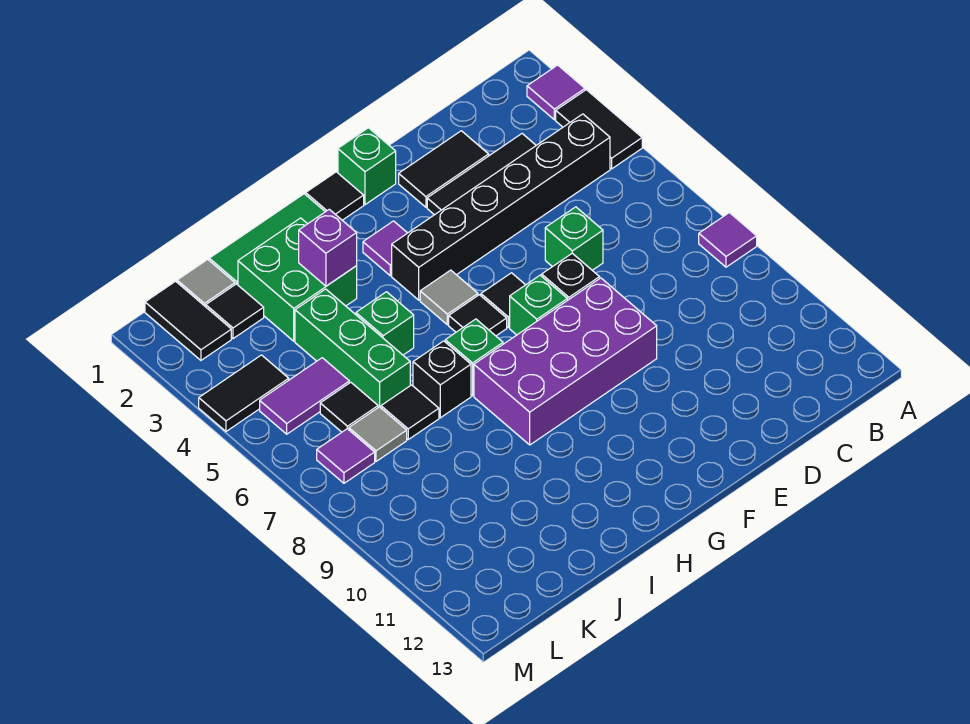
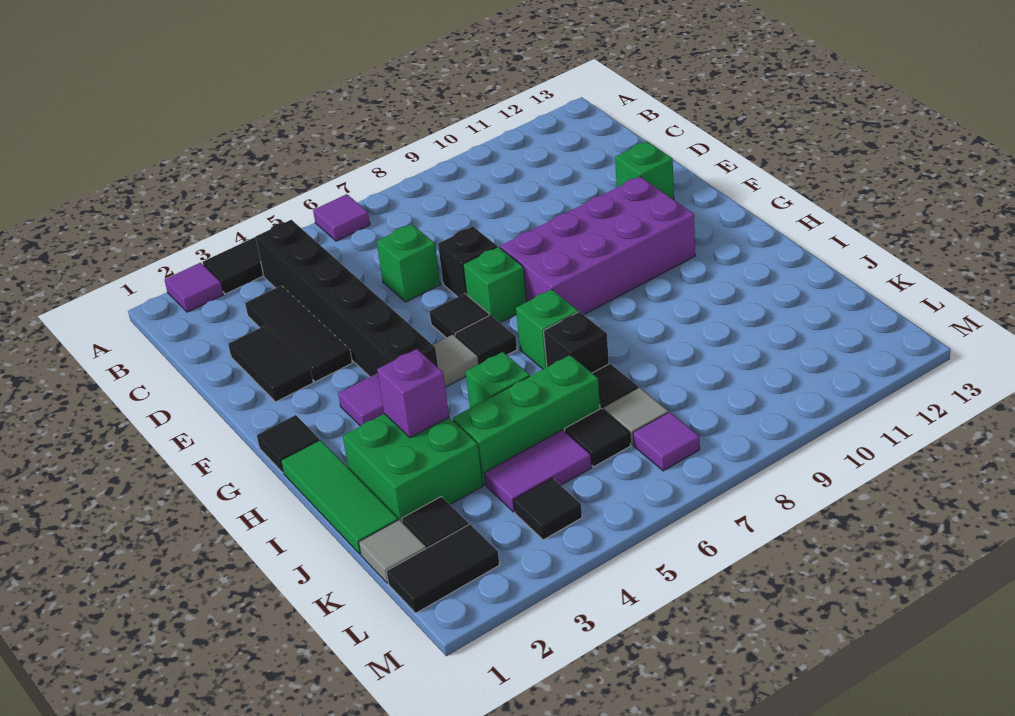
purple tile A8 level 1 -> purple tile A6 level 1
purple brick E8:H9 level 1 -> purple brick F8:G11 level 1
green brick F1 level 1 -> green brick E12 level 1
purple tile K5:L5 level 1 -> purple tile K4:K5 level 1
black tile L4:M4 level 1 -> black tile L4 level 1

